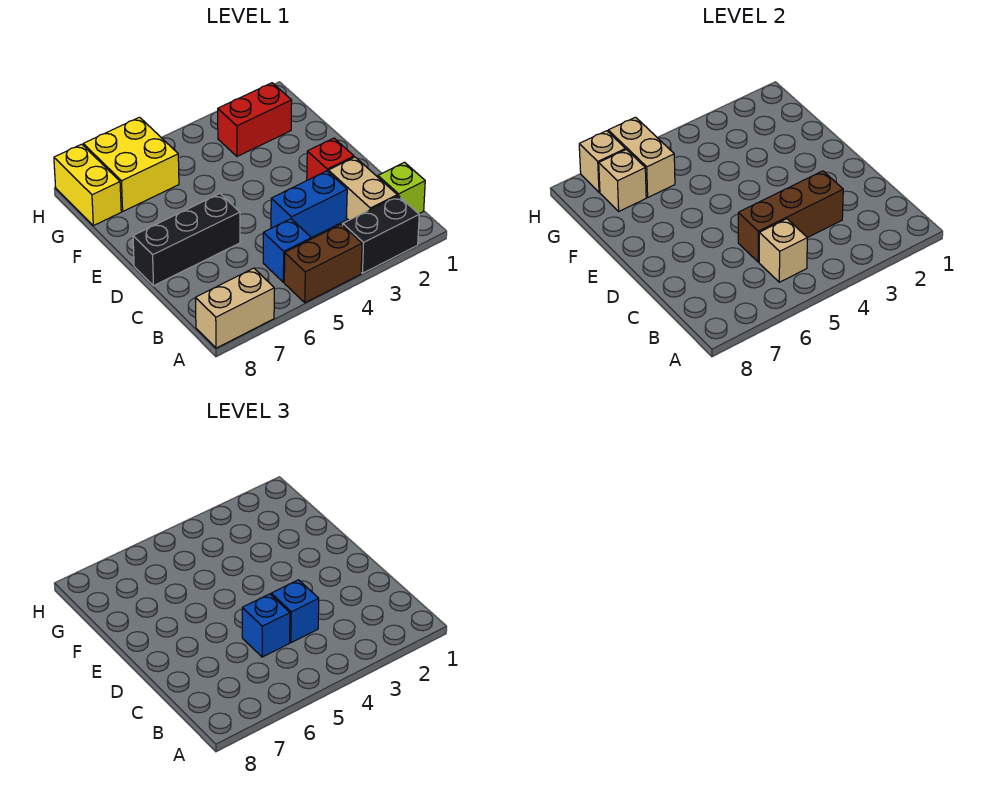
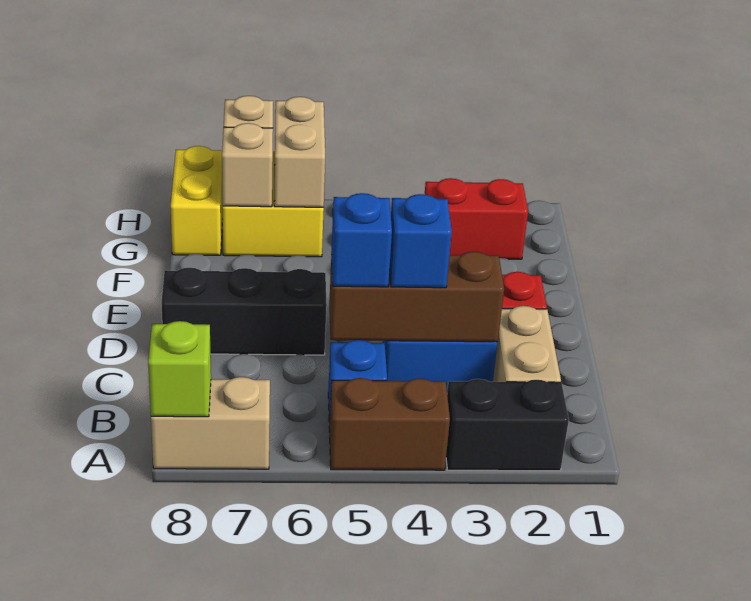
lime brick B1 level 1 -> lime brick A8 level 2
tan brick B5 level 2 -> none

